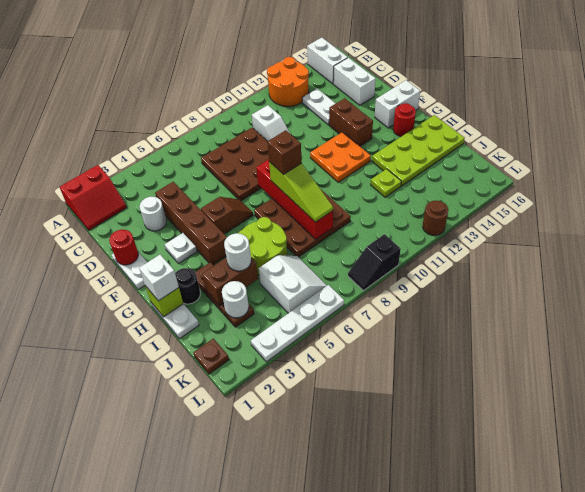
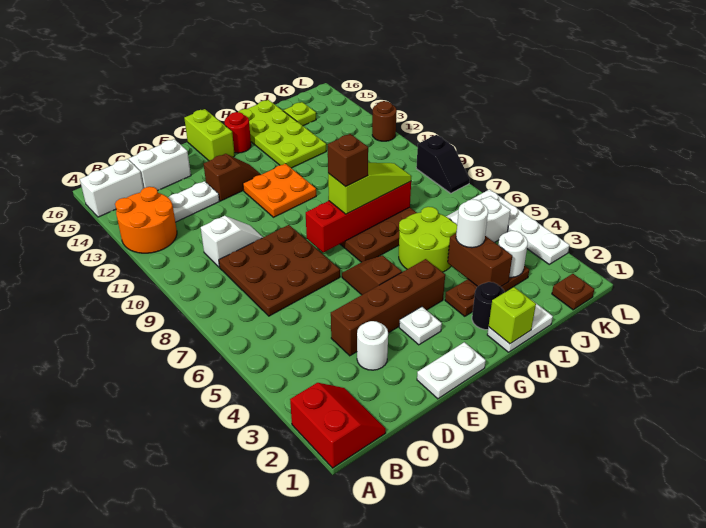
red round brick E1 level 2 -> none
brown brick E13:F13 level 1 -> brown slope E13:F13 level 1 top E
white brick F15:F16 level 1 -> lime brick F15:F16 level 1
white brick H1 level 3 -> none
lime plate I12 level 1 -> lime plate J15 level 1

